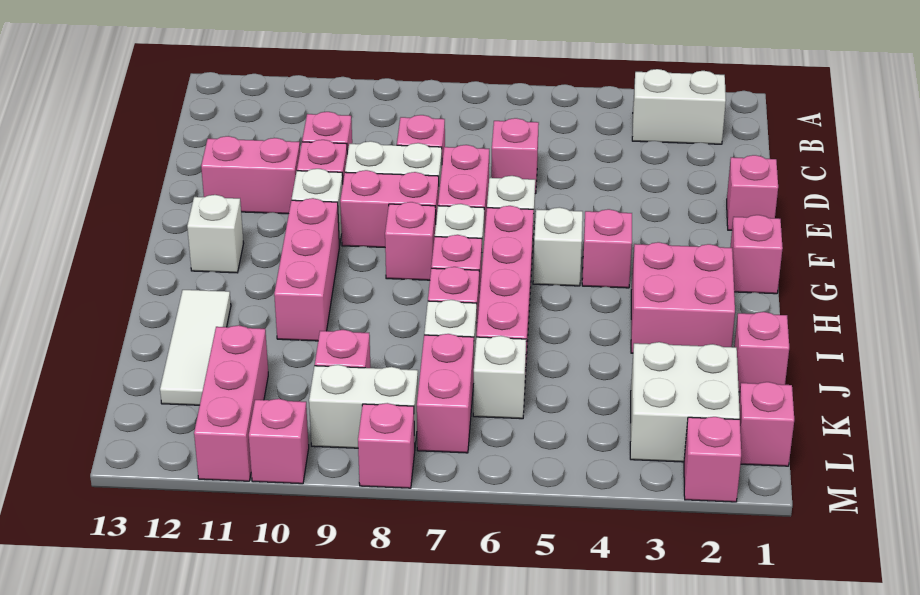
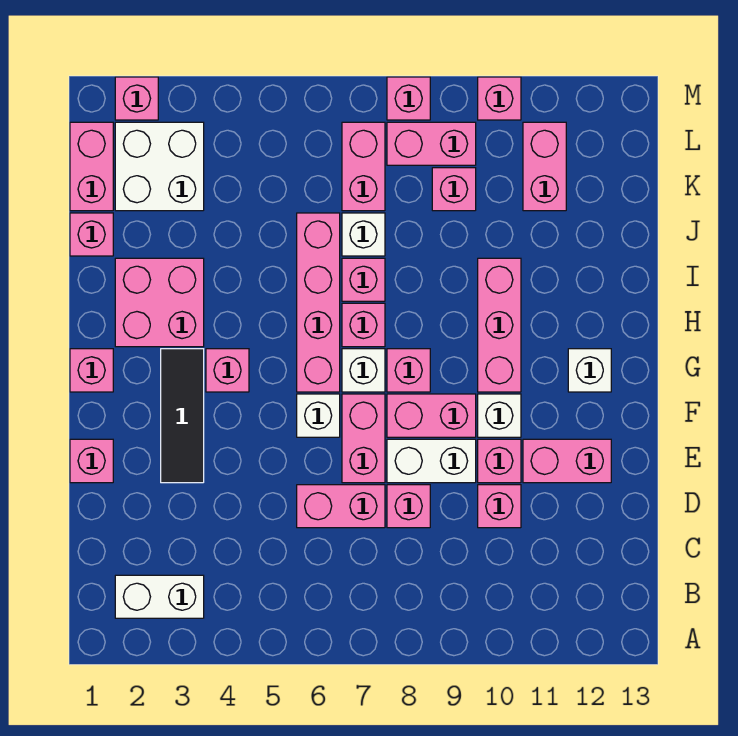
pink brick D6 level 1 -> pink brick D6:D7 level 1
none -> black tile E3:G3 level 1
white brick G5 level 1 -> none
white tile I12:K12 level 1 -> none
white brick K6 level 1 -> none
pink brick K11:M11 level 1 -> pink brick K11:L11 level 1
pink brick L1 level 1 -> pink brick K1:L1 level 1
white brick L8:L9 level 1 -> pink brick L8:L9 level 1

